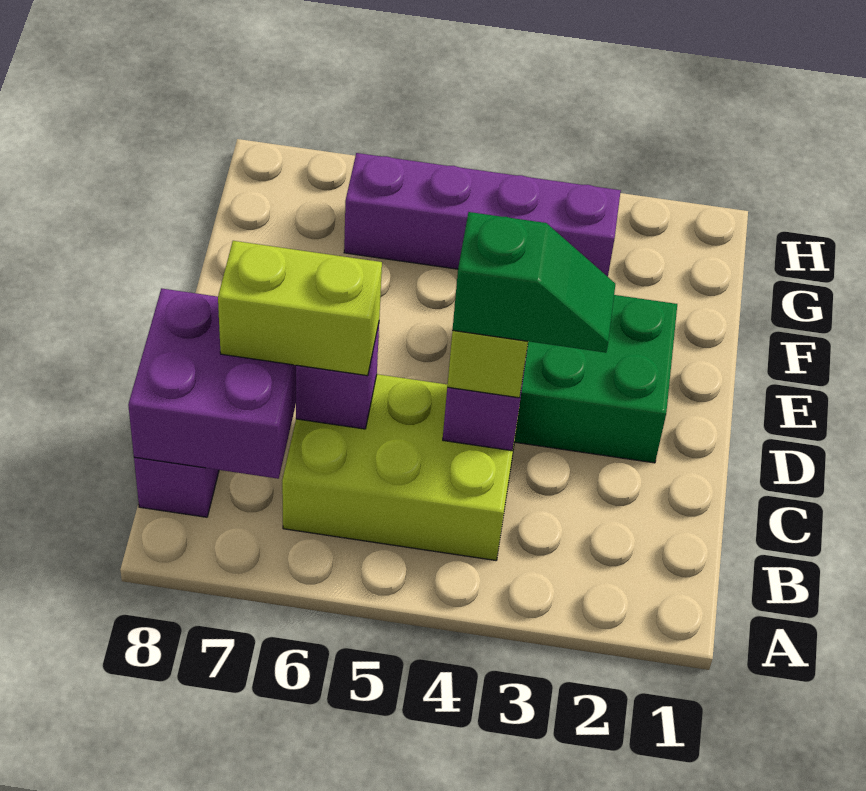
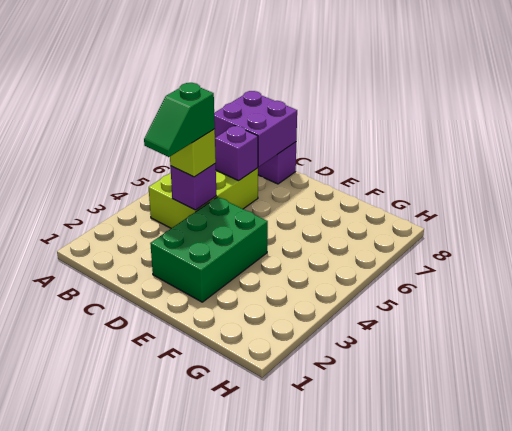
lime brick C6:C7 level 3 -> none
purple brick G3:G6 level 1 -> none

